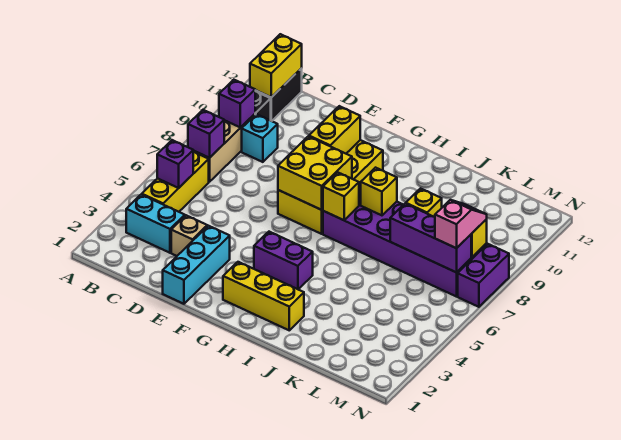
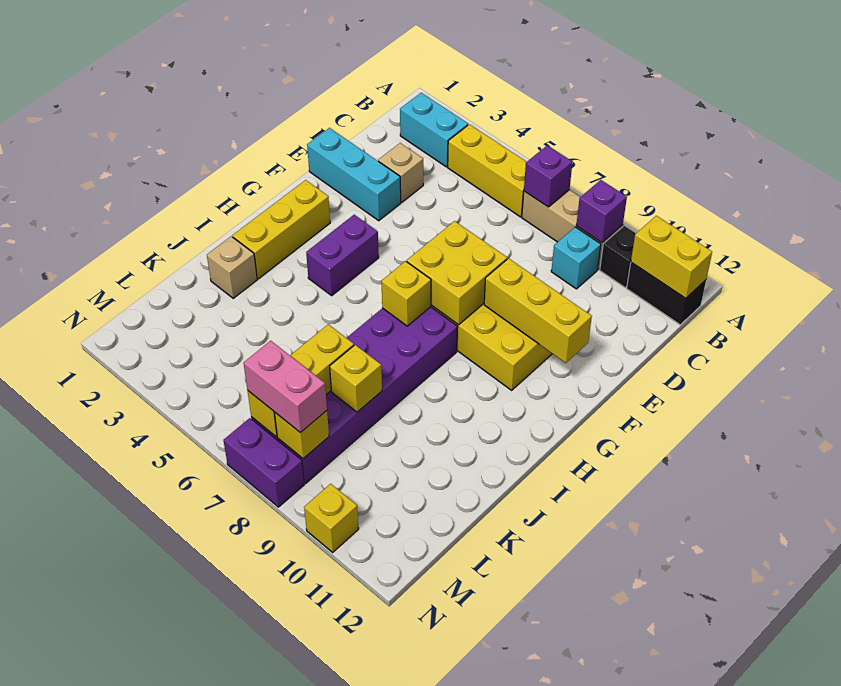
cyan brick B3:C3 level 1 -> cyan brick B2:B3 level 1
purple brick B5 level 2 -> none
yellow brick F9:F10 level 2 -> yellow brick F9:F11 level 2
yellow brick I8 level 2 -> yellow brick N10 level 1
none -> tan brick J2 level 1
purple brick K7:M7 level 2 -> yellow brick K7:M7 level 2
pink slope M7:M8 level 3 top 7 -> pink brick M7:M8 level 3

